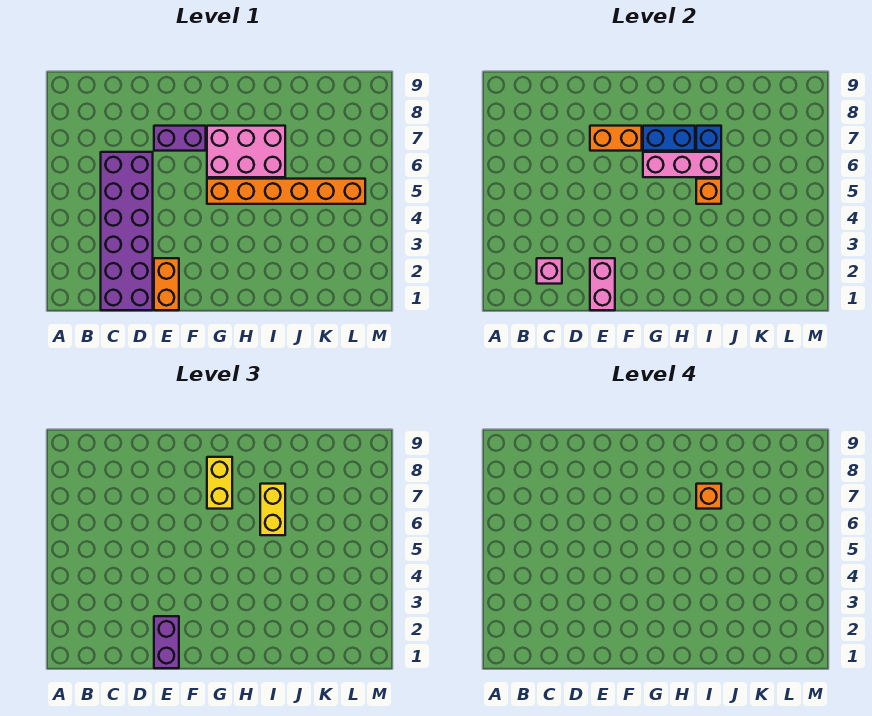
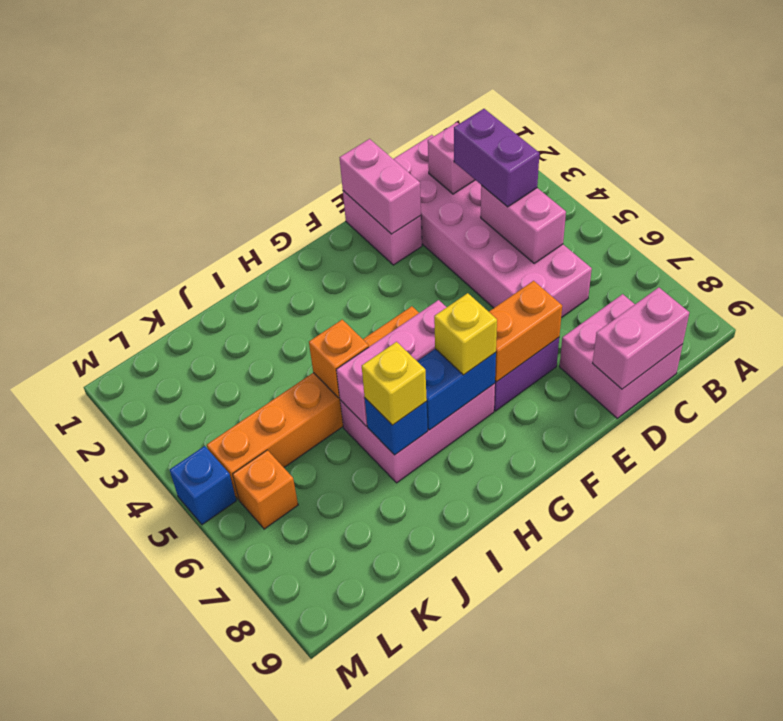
purple brick C1:D6 level 1 -> pink brick C1:D6 level 1
none -> pink brick C4:C5 level 2
none -> pink brick C8:D9 level 1
none -> pink brick C9:D9 level 2
orange brick E1:E2 level 1 -> pink brick E1:E2 level 1
purple brick E1:E2 level 3 -> purple brick C3:C4 level 3
yellow brick G7:G8 level 3 -> yellow brick G7 level 3
yellow brick I6:I7 level 3 -> yellow brick I7 level 3
orange brick I7 level 4 -> orange brick L6 level 1
none -> blue brick M5 level 1

